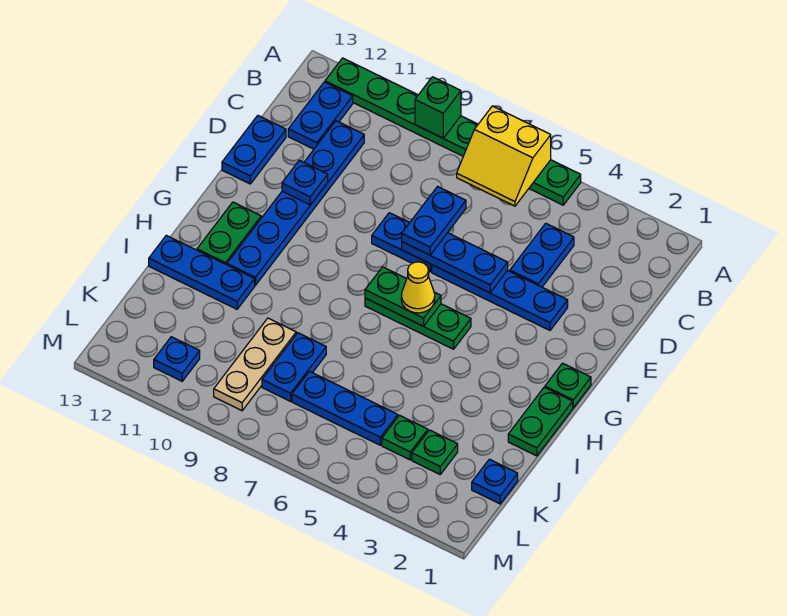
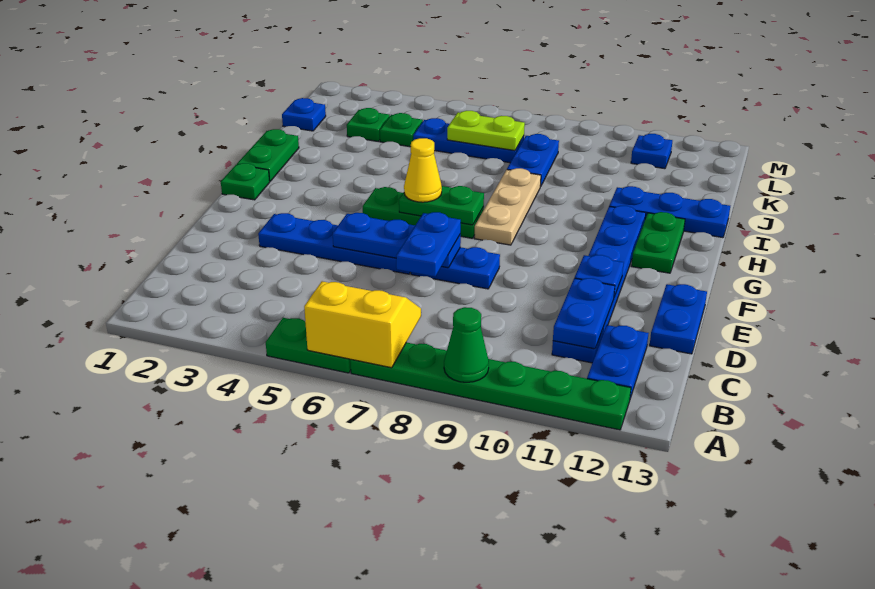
green brick A9 level 2 -> green cone A9 level 2
blue plate C4:D4 level 1 -> blue plate C11:D11 level 2
tan plate J9:L9 level 1 -> tan plate G8:I8 level 1
none -> lime plate K6:K7 level 2

